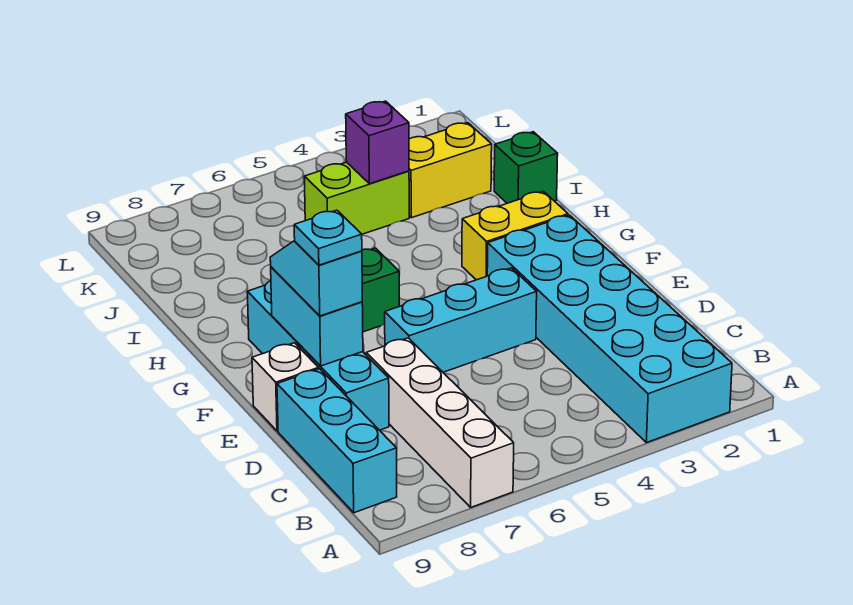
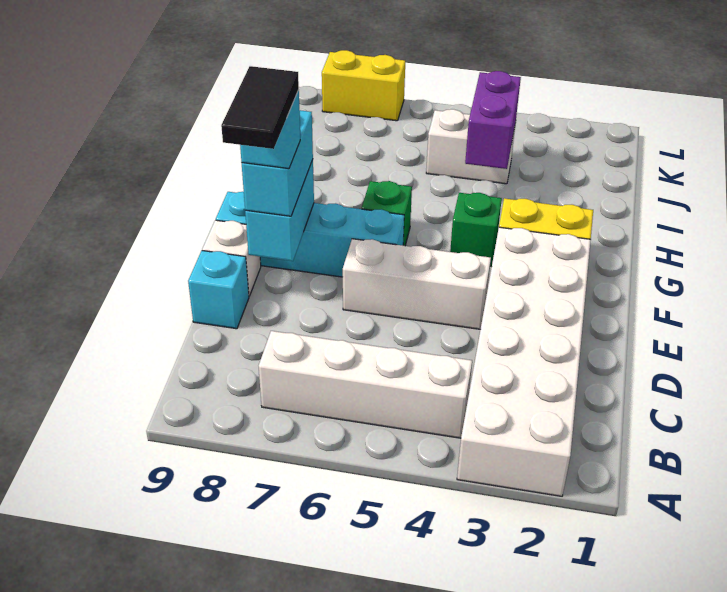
cyan brick A2:F3 level 1 -> white brick A2:F3 level 1
white brick A7:D7 level 1 -> white brick B4:B7 level 1
cyan brick B9:D9 level 1 -> cyan brick D9 level 1
cyan brick D8:G8 level 1 -> cyan brick F6:F9 level 1
none -> black tile D8:E8 level 5
cyan brick E4:E6 level 1 -> white brick E4:E6 level 1
cyan slope E8:F8 level 3 top E -> cyan brick E8:F8 level 3
cyan plate E8 level 4 -> cyan brick E8 level 4
green brick I1 level 1 -> green brick G4 level 1
yellow brick J2:J3 level 1 -> yellow brick L7:L8 level 1
lime brick J4:J5 level 1 -> white brick J4:J5 level 1
purple brick J4 level 2 -> purple brick I4:J4 level 2

